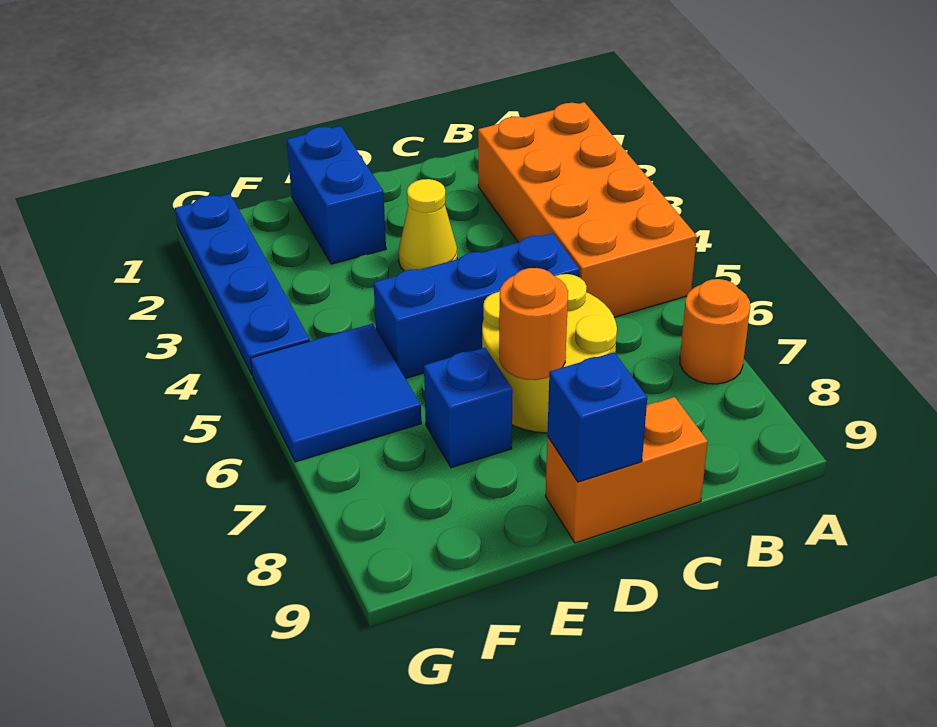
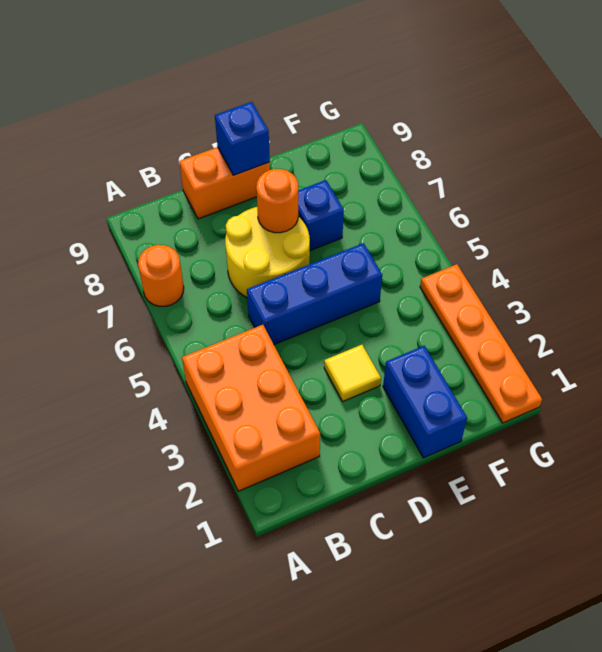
orange brick A2:B5 level 1 -> orange brick A2:B4 level 1
yellow cone D3 level 1 -> yellow tile D3 level 1
blue tile F5:G6 level 1 -> none
blue plate G1:G4 level 1 -> orange plate G1:G4 level 1

